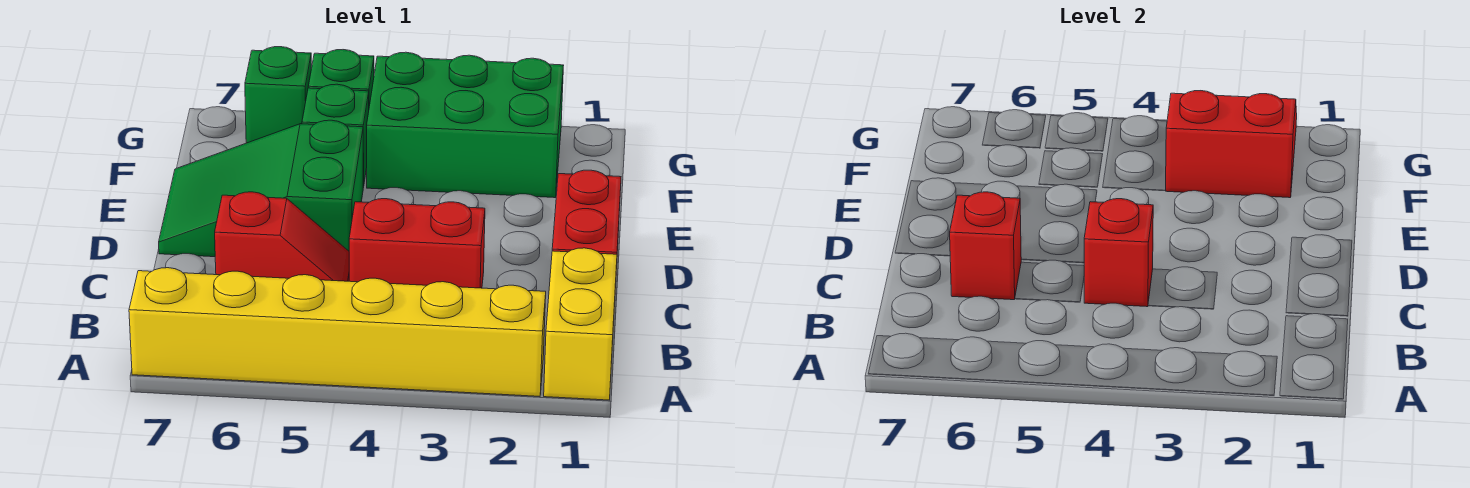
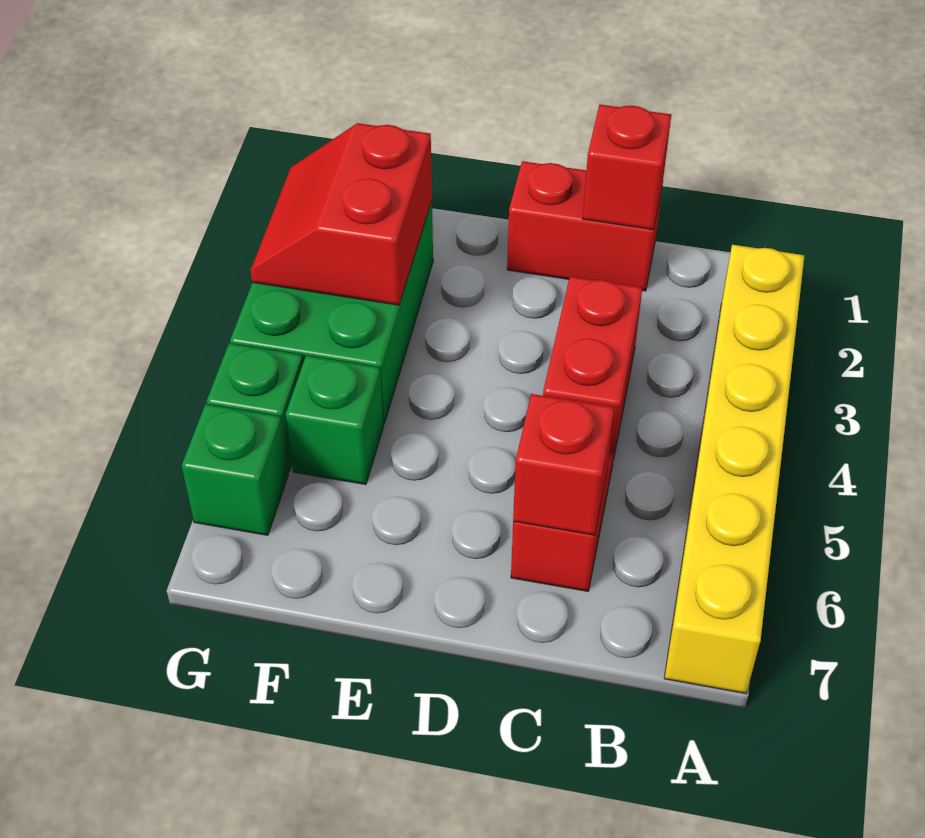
yellow brick A1:B1 level 1 -> none
red brick C4 level 2 -> red brick C1 level 2
green slope D5:E7 level 1 top 5 -> none

